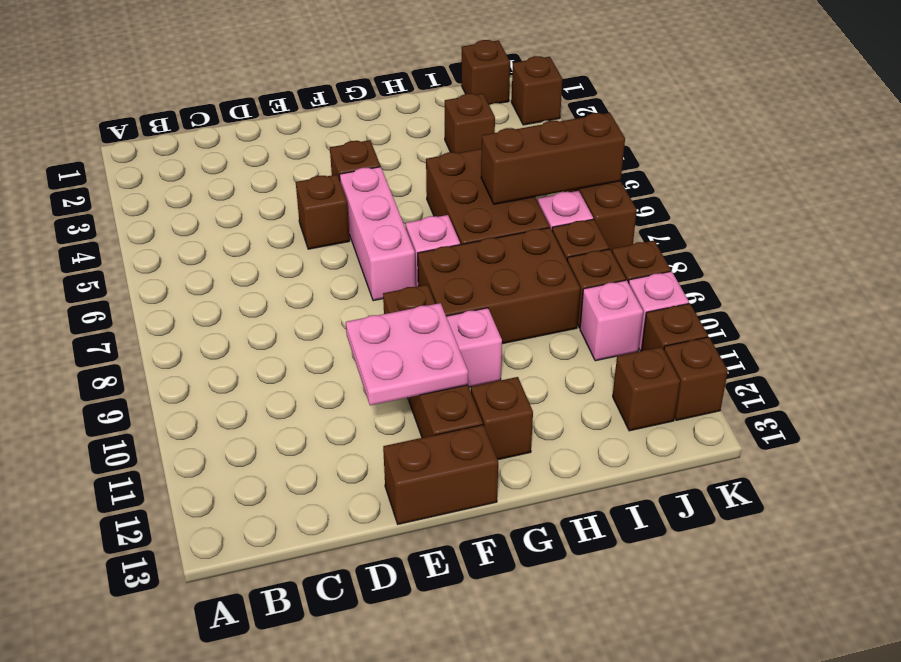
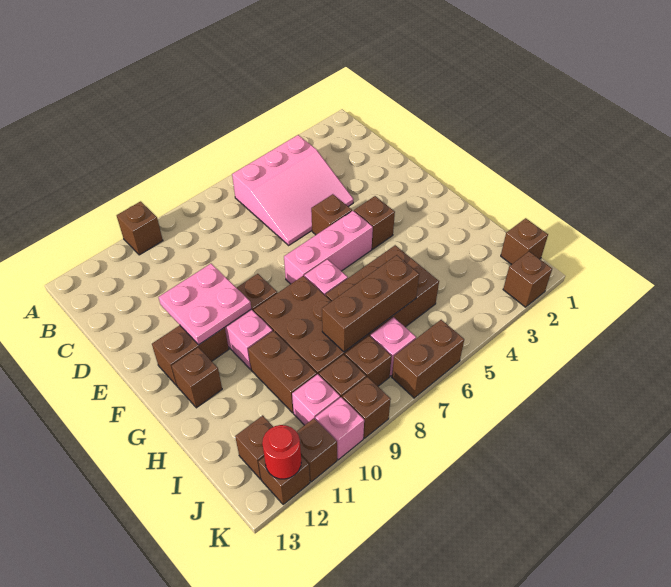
none -> pink slope B4:D6 level 1 top B
brown brick E13:F13 level 1 -> brown brick H10:I10 level 1
brown brick I3 level 1 -> brown brick A10 level 1
brown brick I6:K6 level 2 -> brown brick I6:I8 level 2
none -> red round brick K12 level 2

